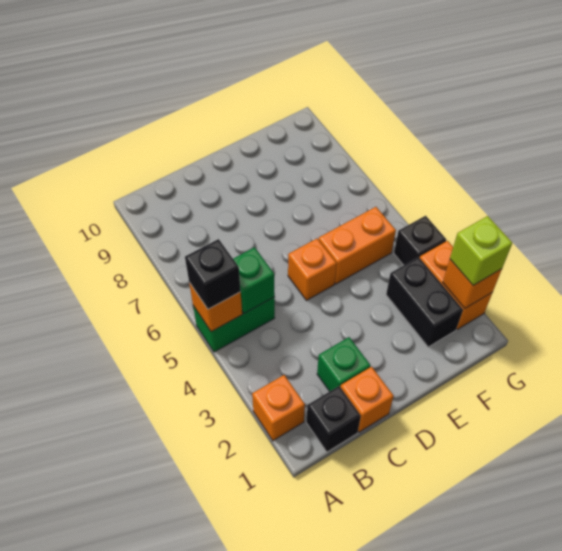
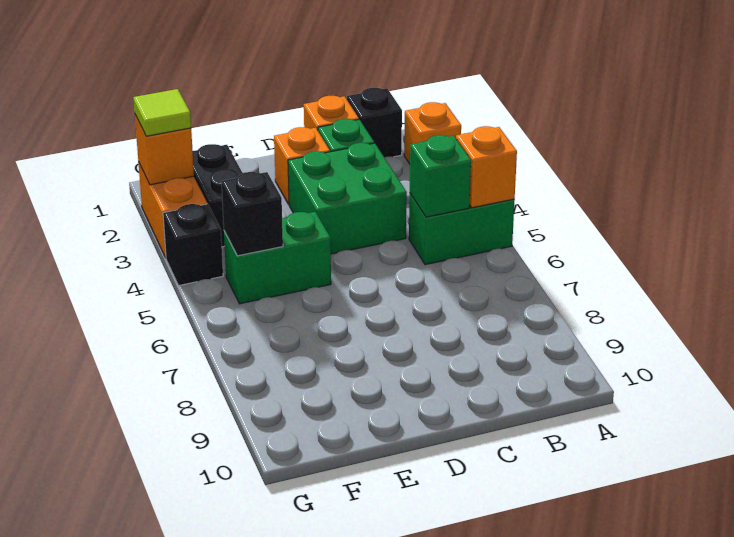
black brick A5 level 3 -> black brick F5 level 2
none -> green brick C3:D4 level 1
orange brick D5 level 1 -> orange brick D2 level 1
orange brick E5:F5 level 1 -> green brick E5:F5 level 1
lime brick G2 level 3 -> lime tile G2 level 3

